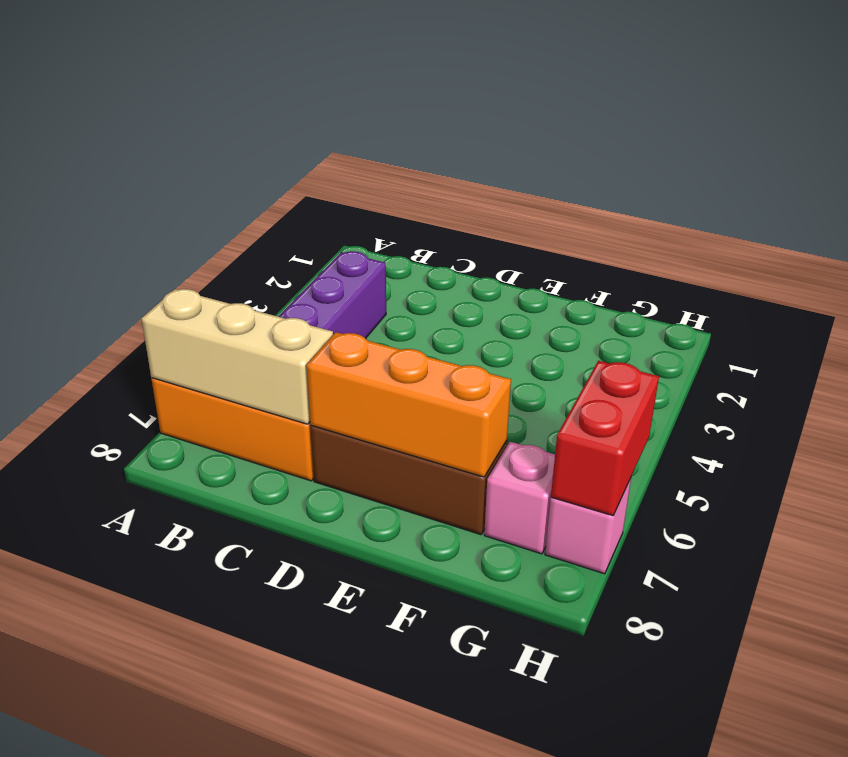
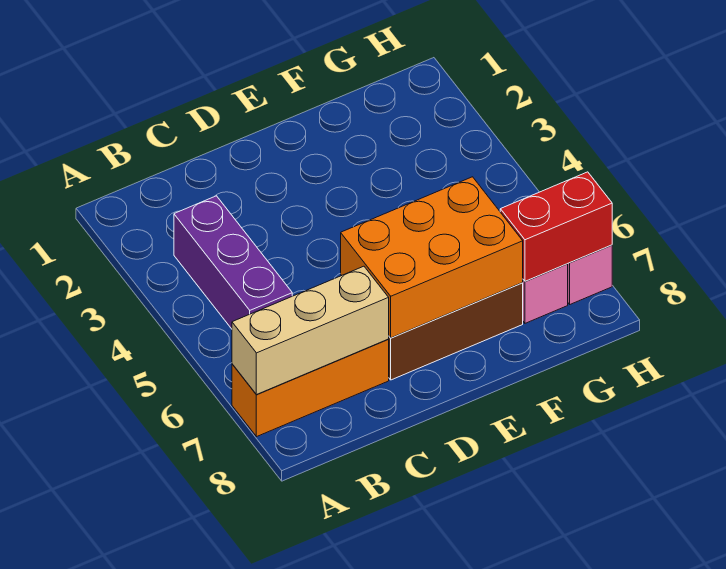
orange brick D7:F7 level 2 -> orange brick D6:F7 level 2
red brick H6:H7 level 2 -> red brick G7:H7 level 2

